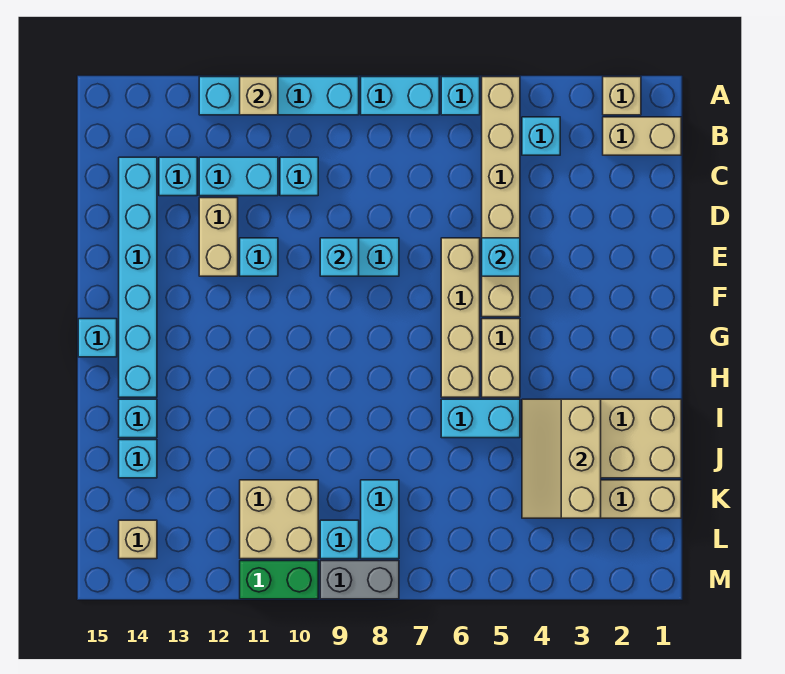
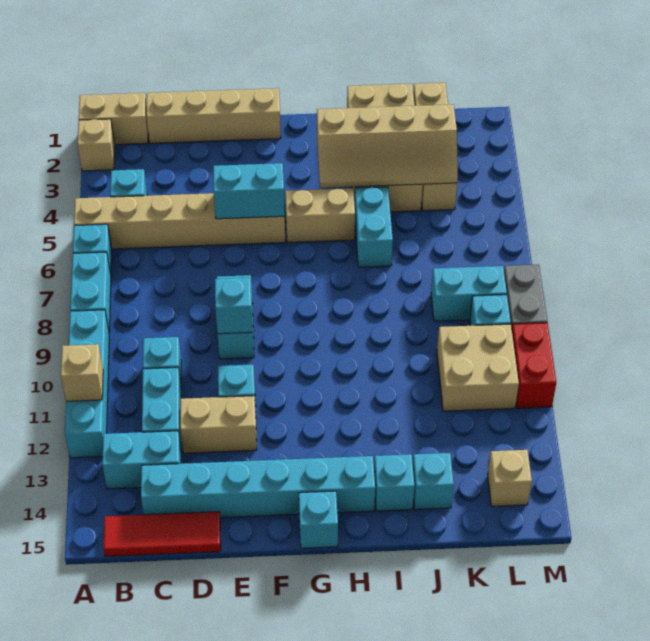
tan brick B1:B2 level 1 -> tan brick A1:B1 level 1
none -> red tile B15:D15 level 1
cyan brick C13 level 1 -> cyan brick B13:C13 level 1
cyan brick E5 level 2 -> cyan brick E5:F5 level 2
tan brick E6:H6 level 1 -> tan brick C1:F1 level 1
tan slope I3:K4 level 2 top 3 -> tan slope H3:K4 level 2 top 3
green brick M10:M11 level 1 -> red brick M10:M11 level 1

